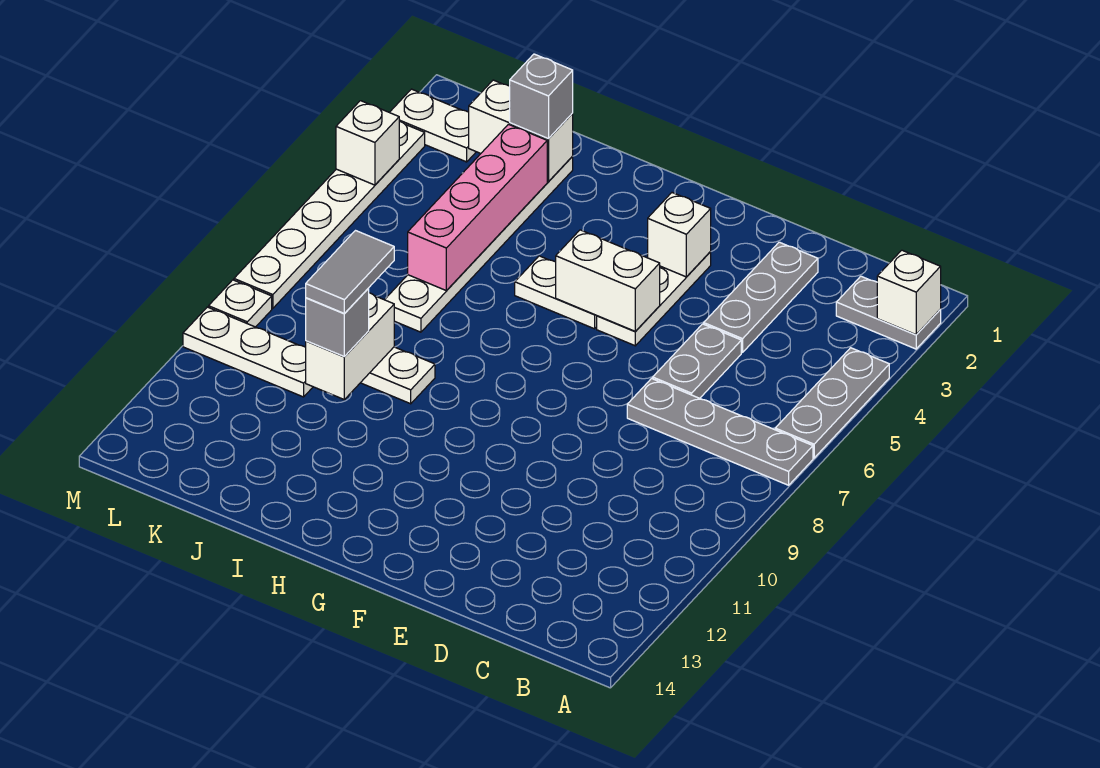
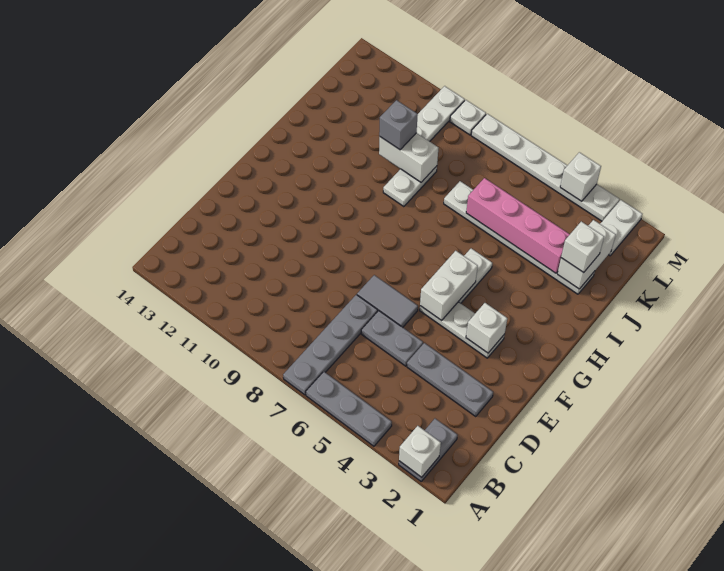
grey brick J2 level 3 -> white brick J2 level 3
grey tile J9:J10 level 4 -> grey tile E6:E7 level 1

